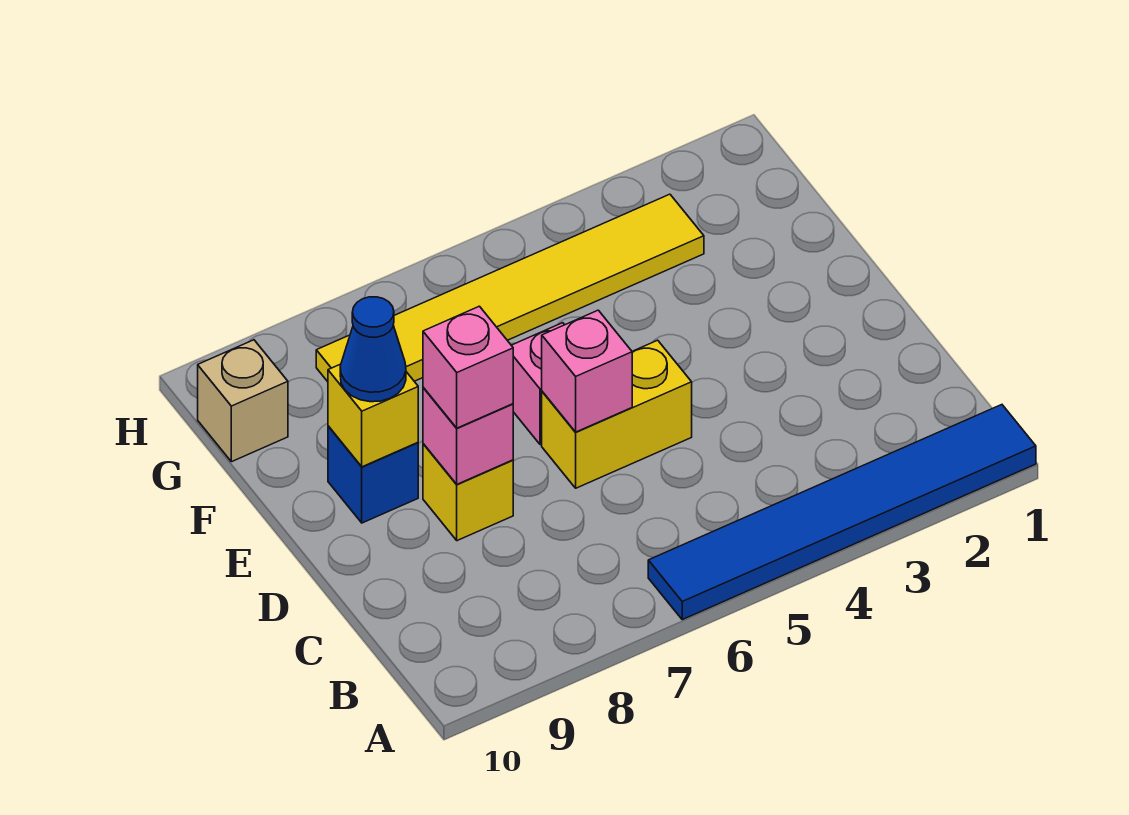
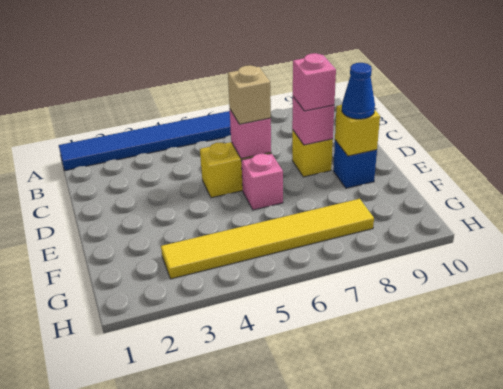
tan brick G10 level 1 -> tan brick D6 level 3

